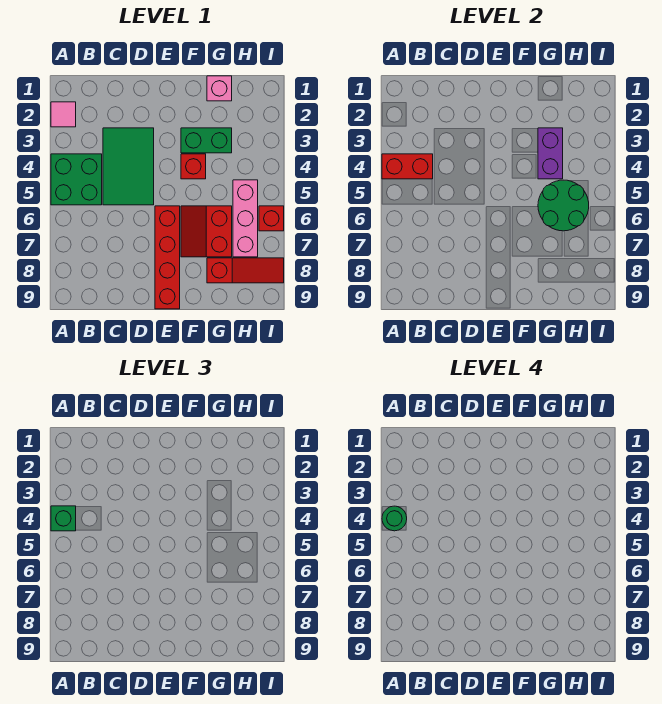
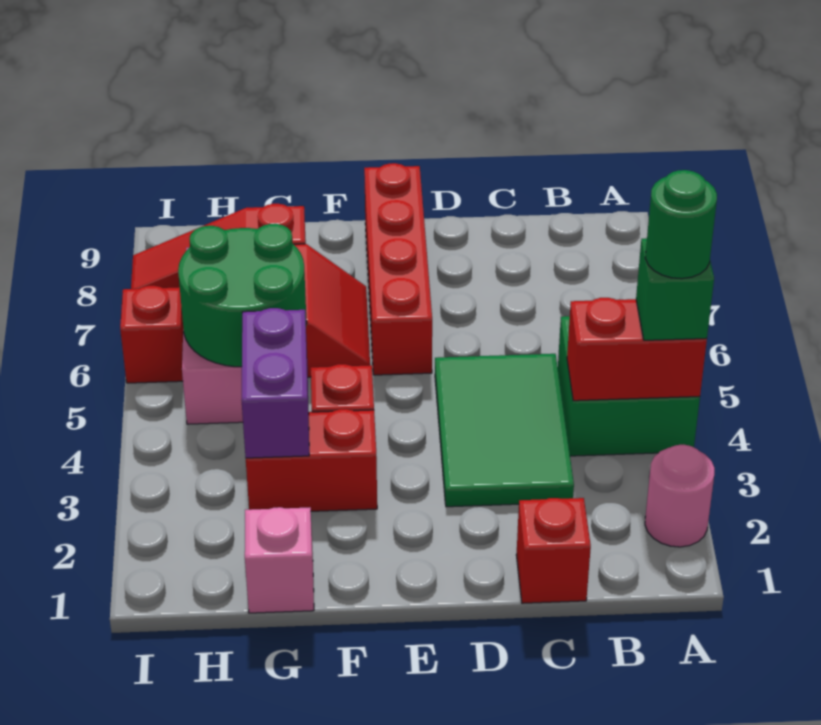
pink tile A2 level 1 -> pink round brick A2 level 1
none -> red brick C1 level 1
green brick F3:G3 level 1 -> red brick F3:G3 level 1

